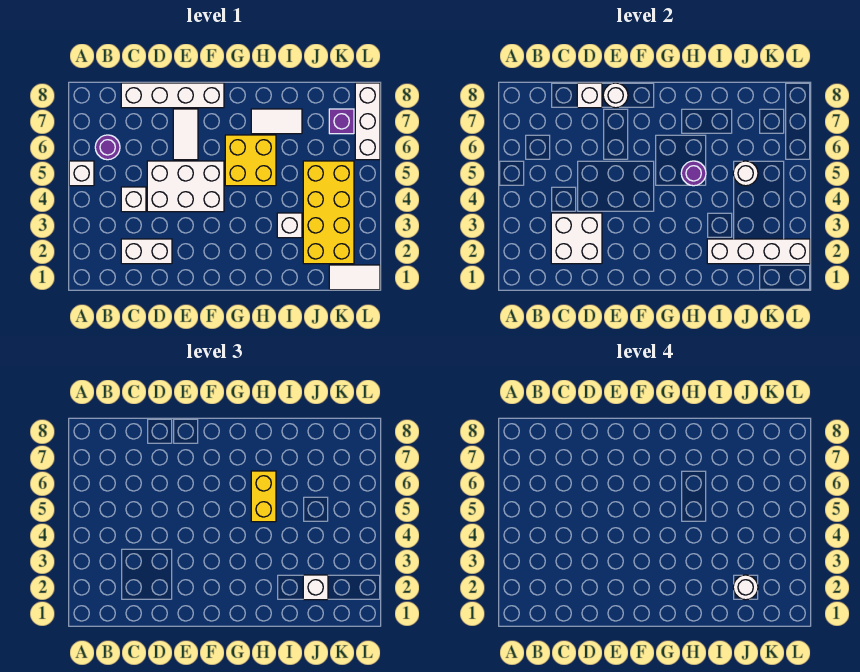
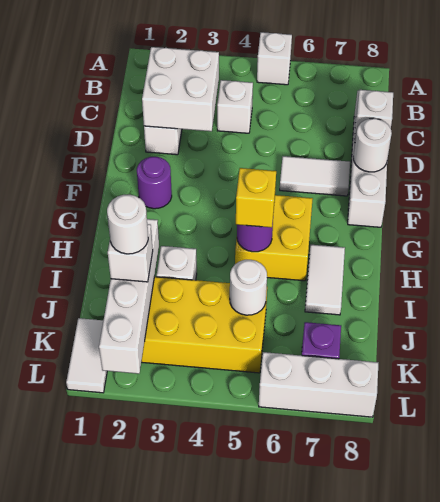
purple round brick B6 level 1 -> purple round brick F2 level 1
white brick D4:F5 level 1 -> none
yellow brick H5:H6 level 3 -> yellow brick H5 level 3

